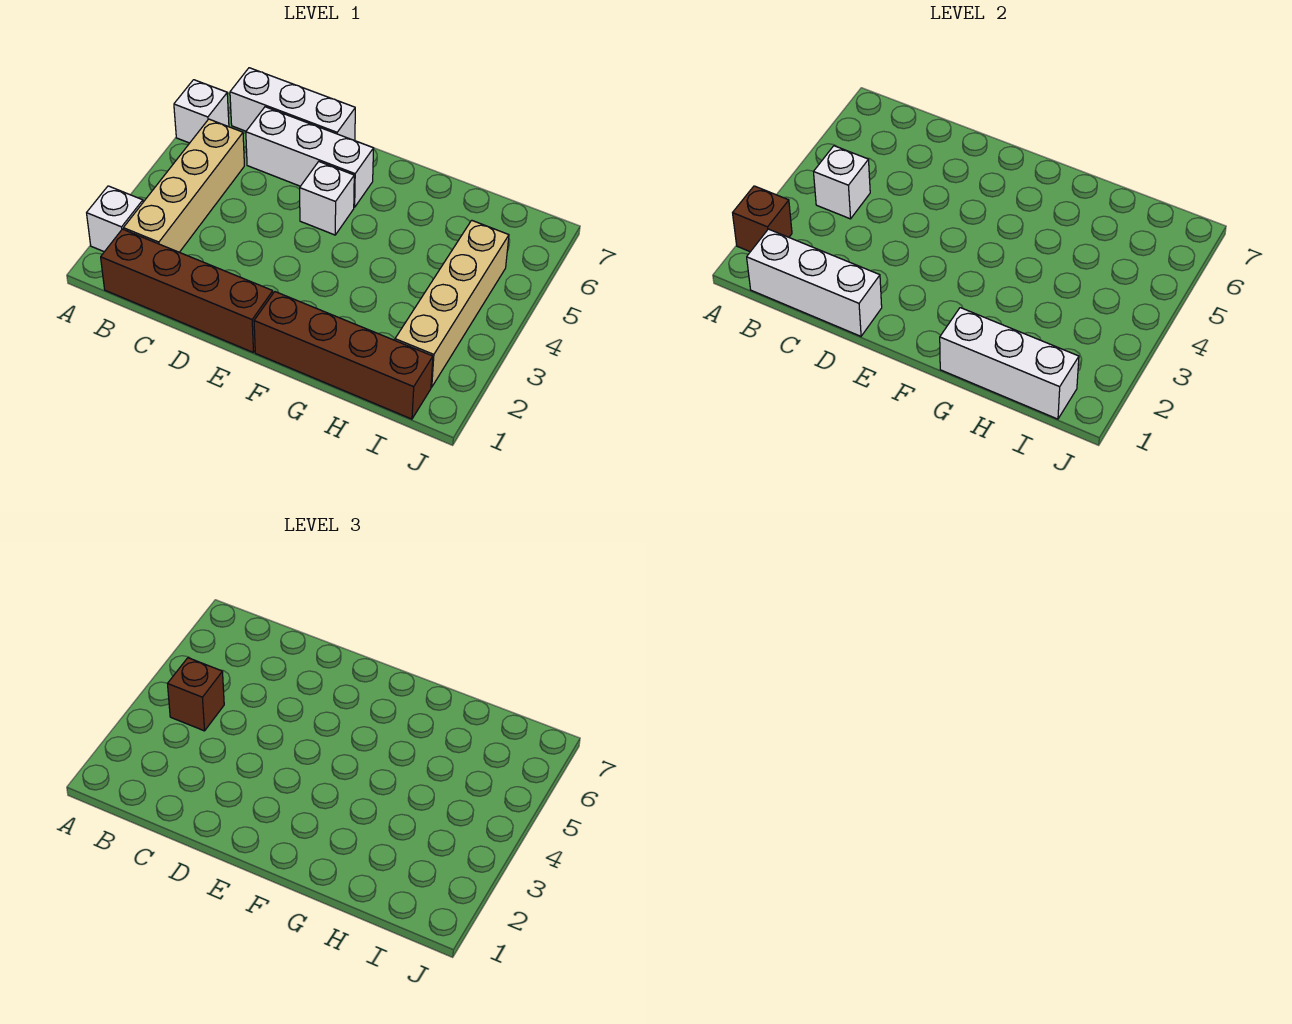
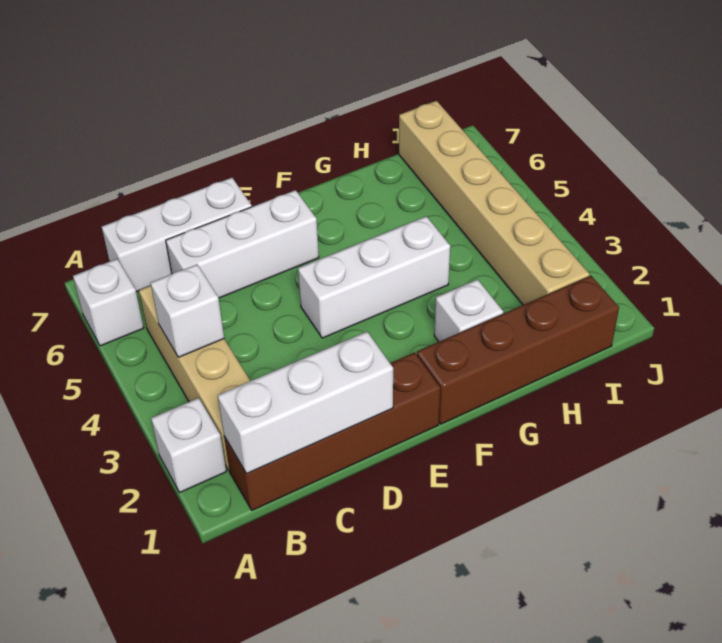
brown brick A2 level 2 -> none
brown brick B4 level 3 -> none
white brick E5 level 1 -> white brick G2 level 1
white brick G1:I1 level 2 -> white brick E4:G4 level 1
tan brick I2:I5 level 1 -> tan brick I2:I7 level 1

